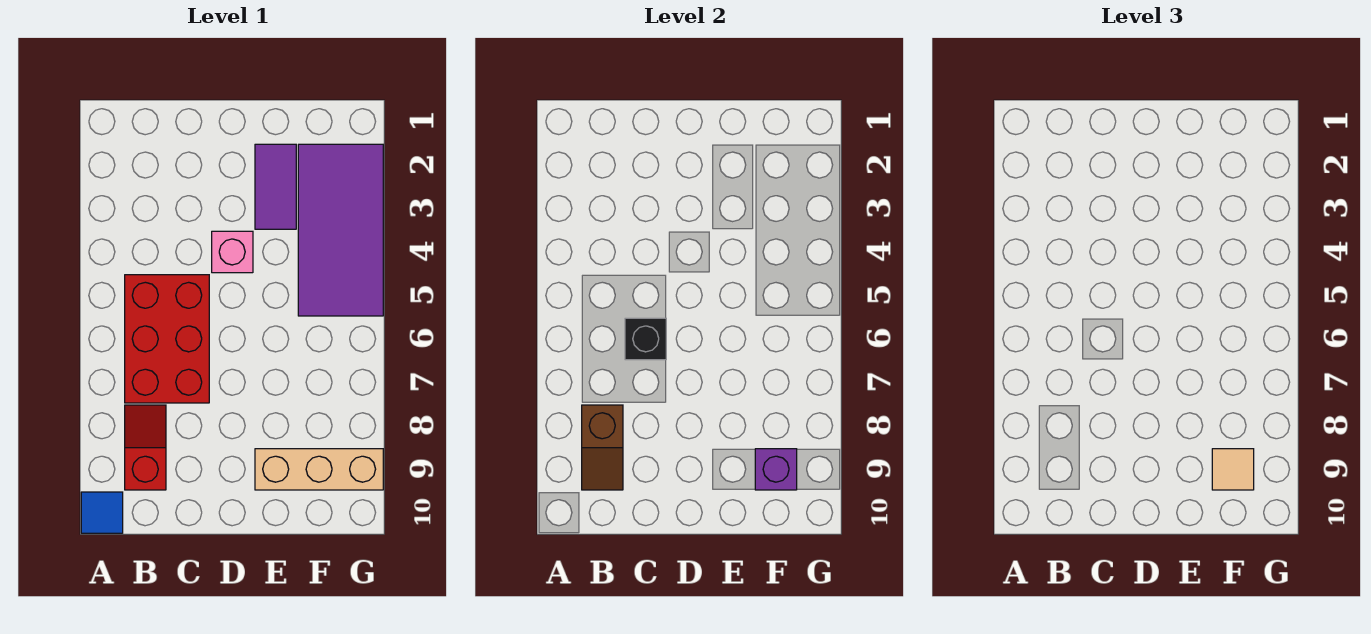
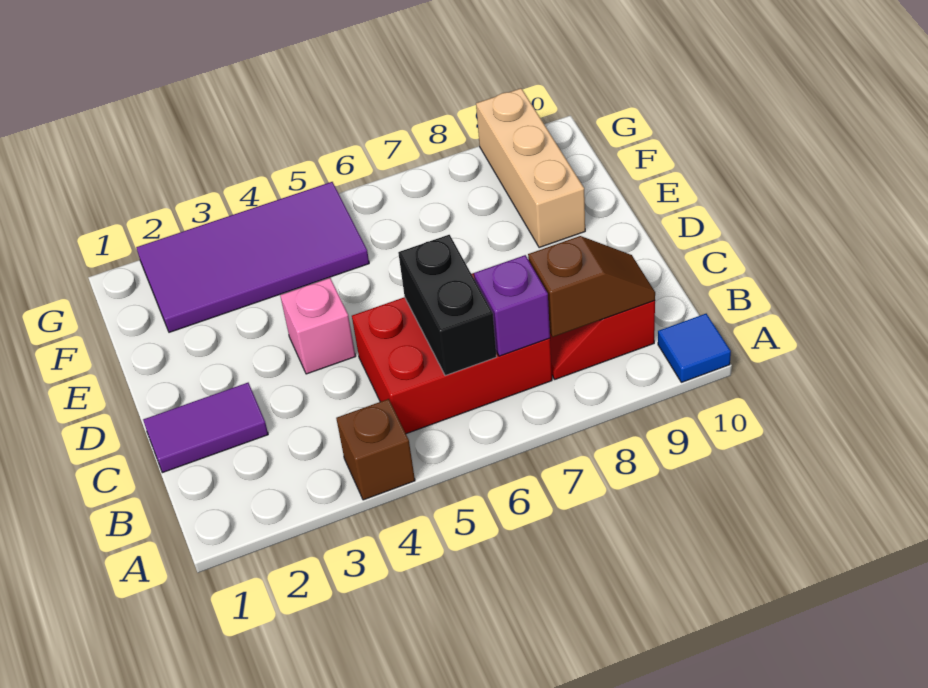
none -> brown brick A4 level 1
black brick C6 level 2 -> black brick B6:C6 level 2
purple tile E2:E3 level 1 -> purple tile C1:C2 level 1
purple brick F9 level 2 -> purple brick B7 level 2
tan tile F9 level 3 -> none

